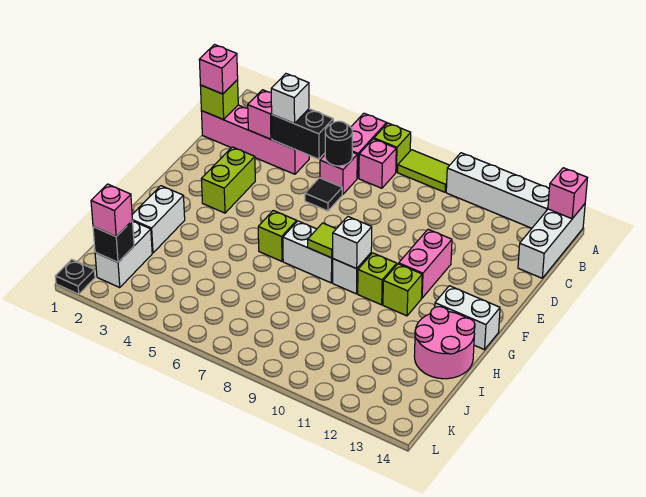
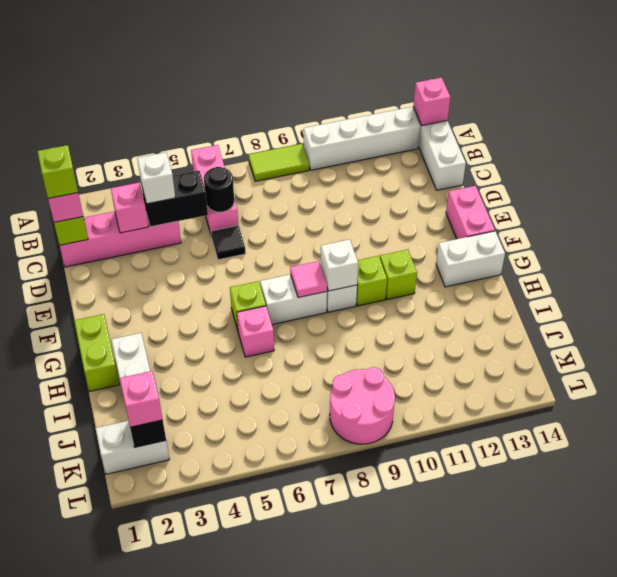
lime brick A7 level 1 -> lime brick C1 level 4
pink brick B7 level 1 -> pink brick H6 level 1
lime brick E3:F3 level 1 -> lime brick G1:H1 level 1
pink brick E11:F11 level 1 -> pink brick E14:F14 level 1
lime tile G8 level 2 -> pink tile G8 level 2
pink round brick H13:I14 level 1 -> pink round brick K8:L9 level 1
white brick J2:K2 level 1 -> white brick K1:K2 level 1
black plate L1 level 1 -> none

